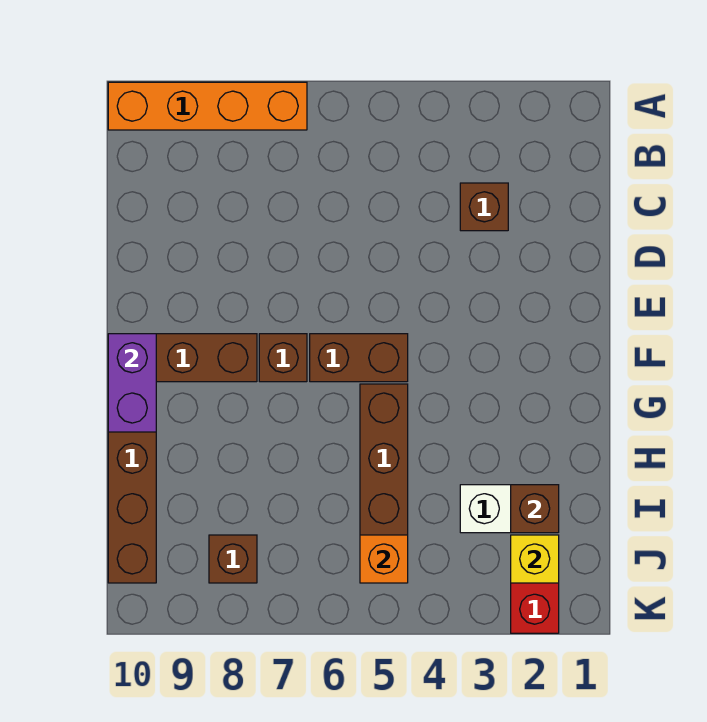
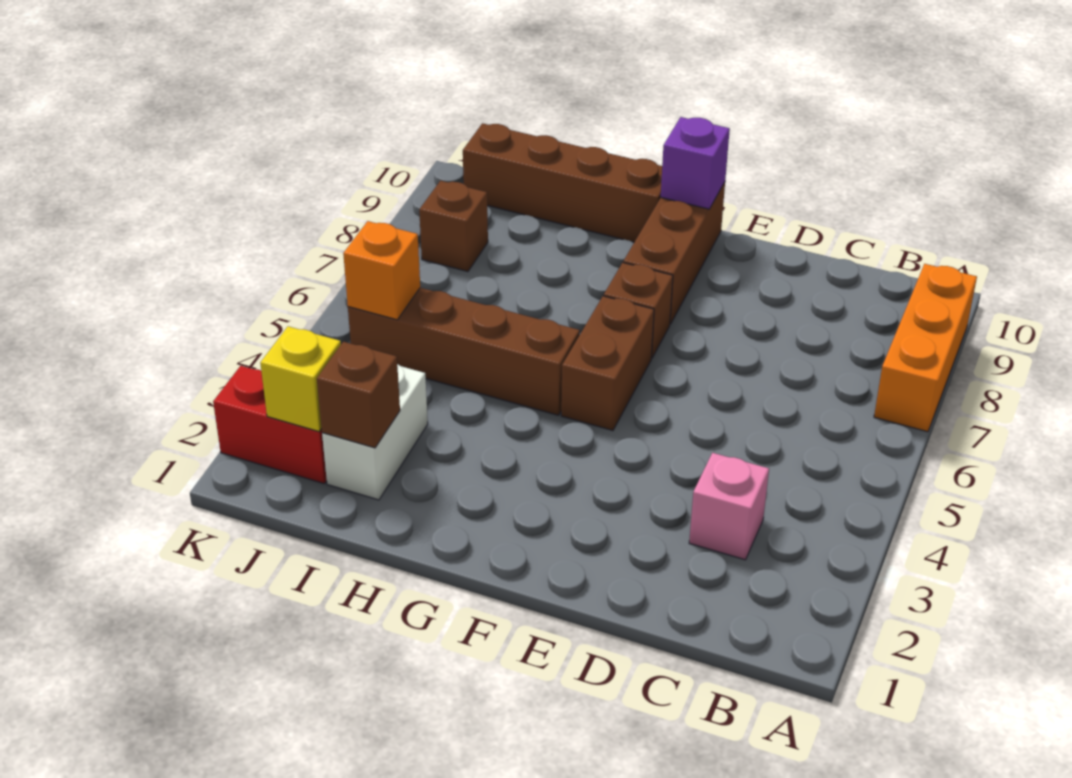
orange brick A7:A10 level 1 -> orange brick A7:A9 level 1
brown brick C3 level 1 -> pink brick C3 level 1
purple brick F10:G10 level 2 -> purple brick F10 level 2

